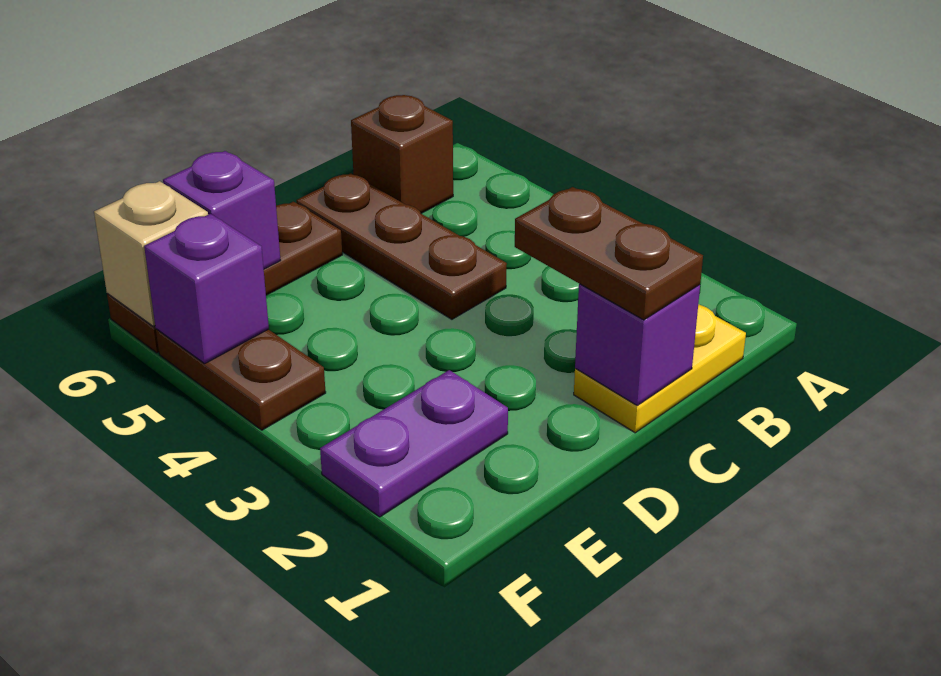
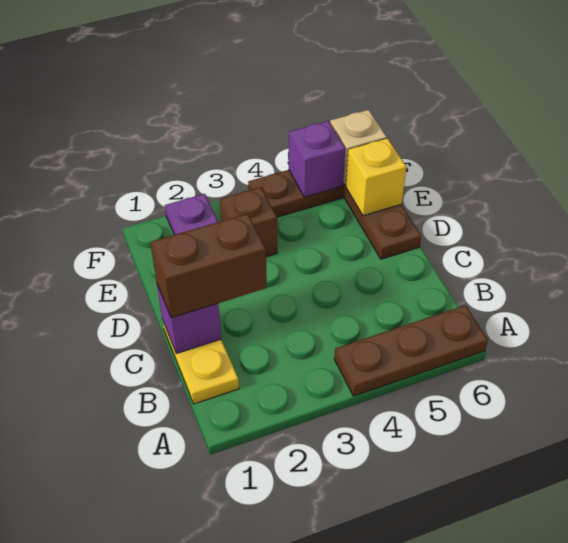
brown brick B6 level 1 -> brown brick E3 level 1
brown plate C1:C2 level 3 -> brown brick C1:C2 level 3
brown plate C4:C6 level 1 -> brown plate A4:A6 level 1
purple brick E6 level 2 -> yellow brick E6 level 2

